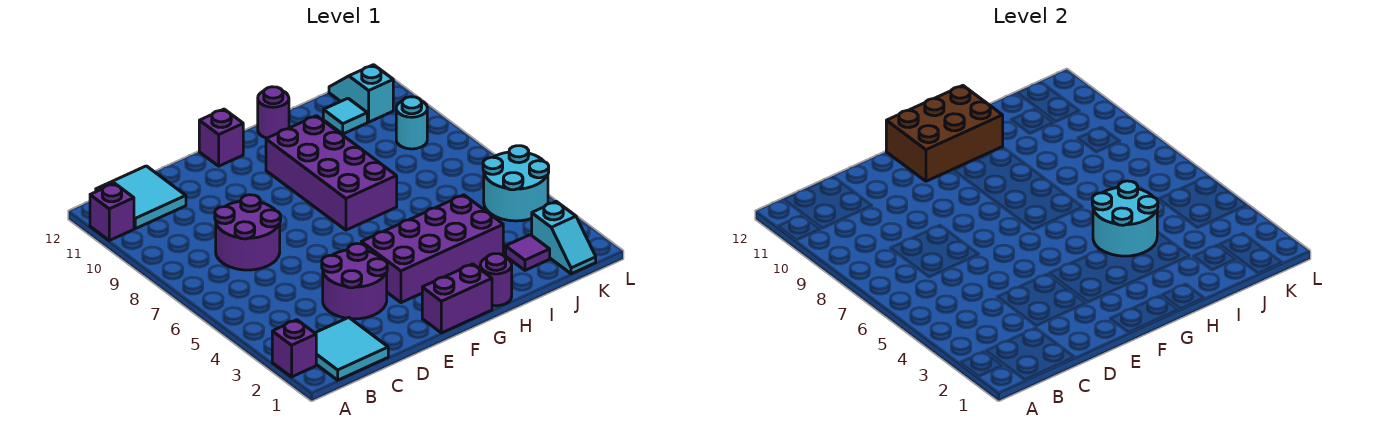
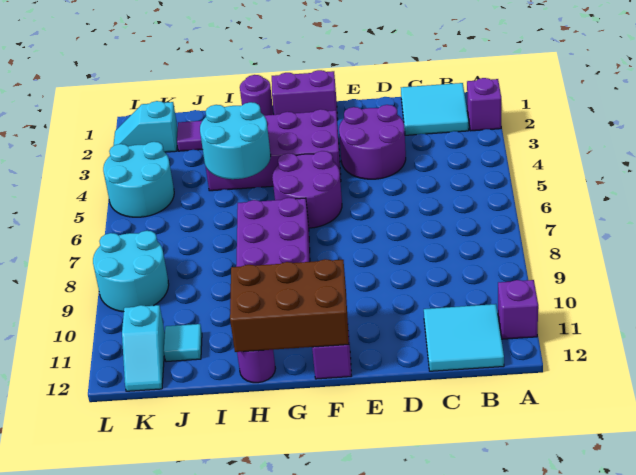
purple round brick C7:D8 level 1 -> purple round brick F5:G6 level 1
cyan slope K1:K2 level 1 top 2 -> cyan slope K2:L2 level 1 top K
cyan round brick K9 level 1 -> cyan round brick K8:L9 level 1

